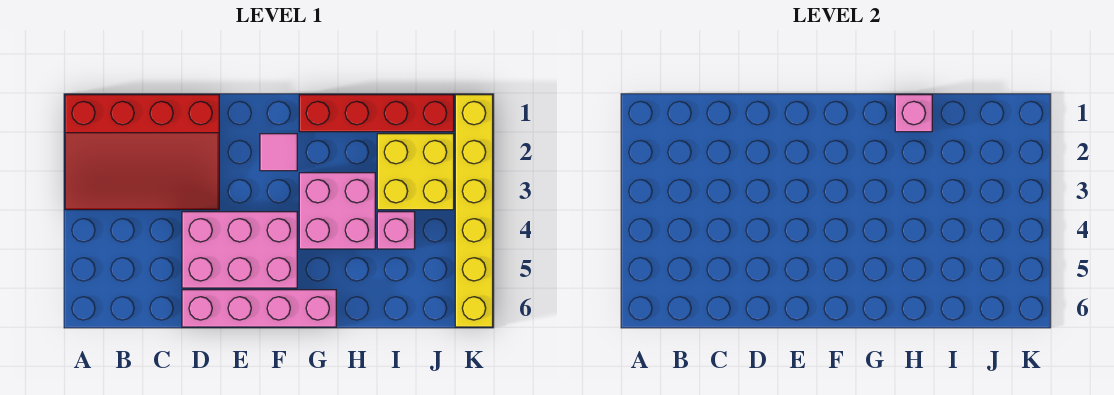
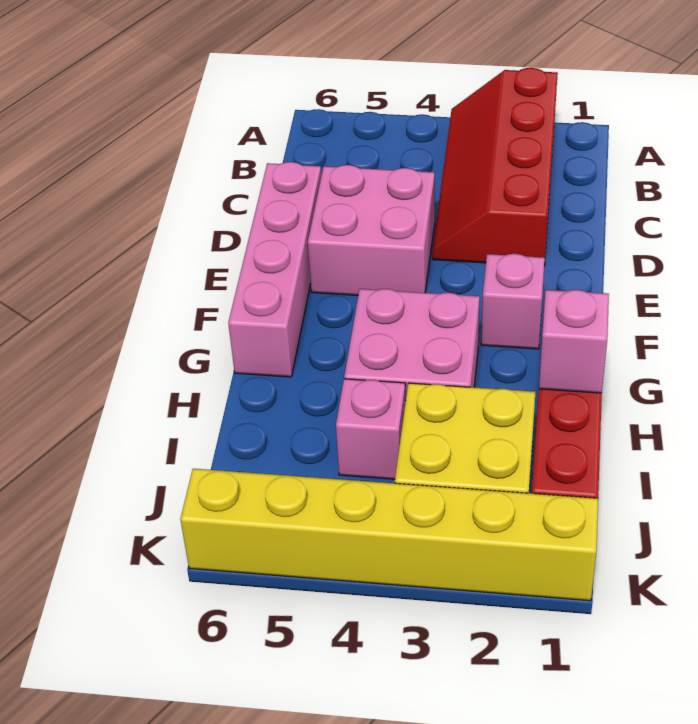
red slope A1:D3 level 1 top 1 -> red slope A2:D3 level 1 top 2
pink brick D4:F5 level 1 -> pink brick D4:E5 level 1
pink tile F2 level 1 -> pink brick F2 level 1

